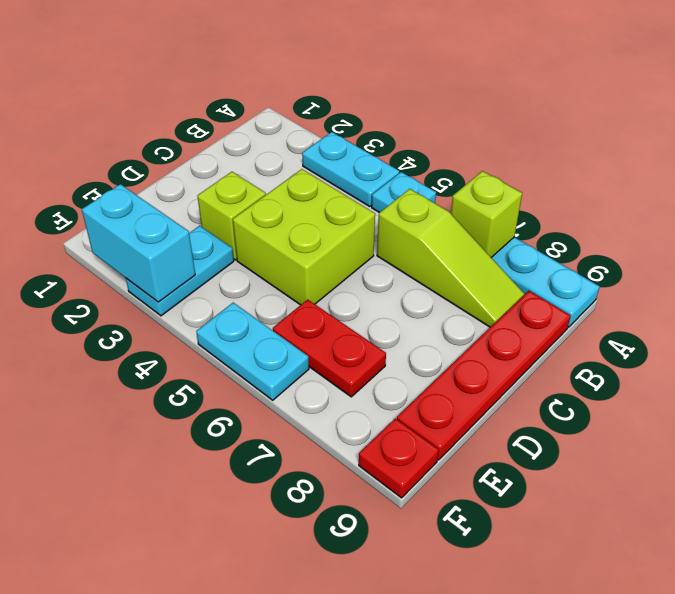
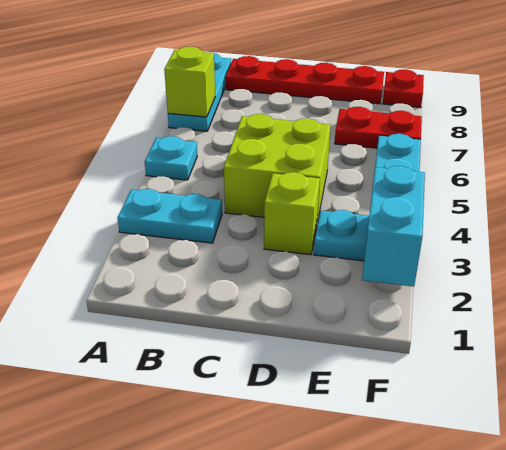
cyan plate A3:A4 level 1 -> cyan plate A3:B3 level 1
lime slope B6:B8 level 1 top 6 -> none
red plate E6:E7 level 1 -> red plate E7:F7 level 1

